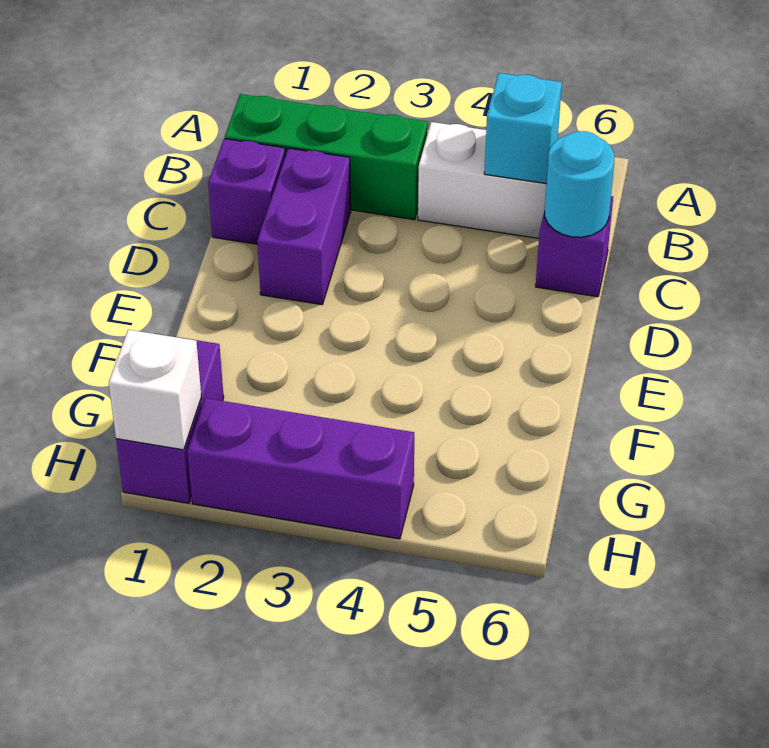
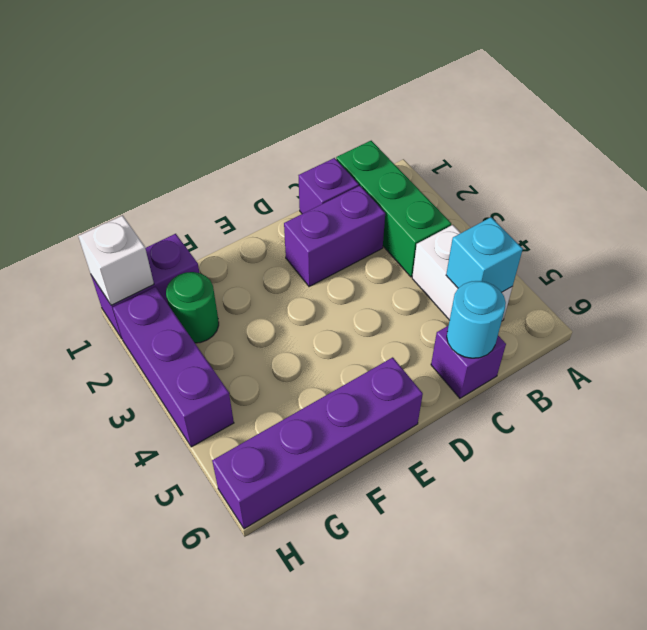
none -> purple brick E6:H6 level 1
none -> green round brick G2 level 1

